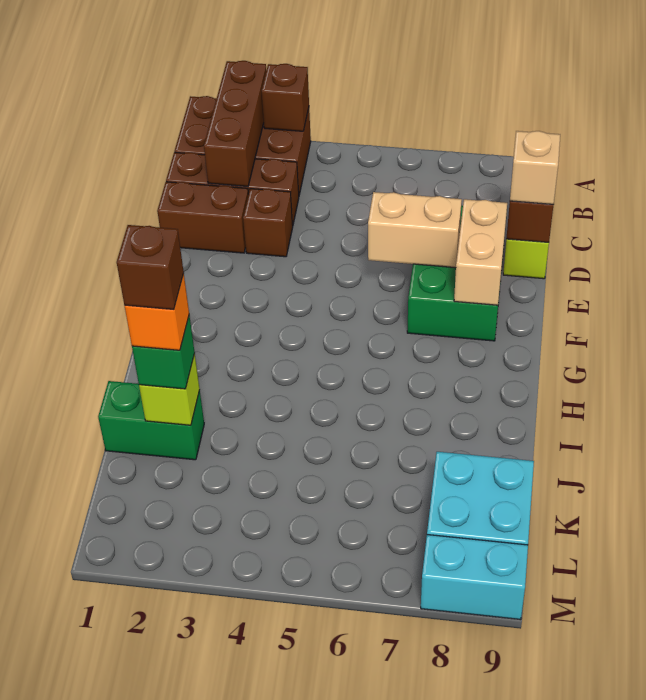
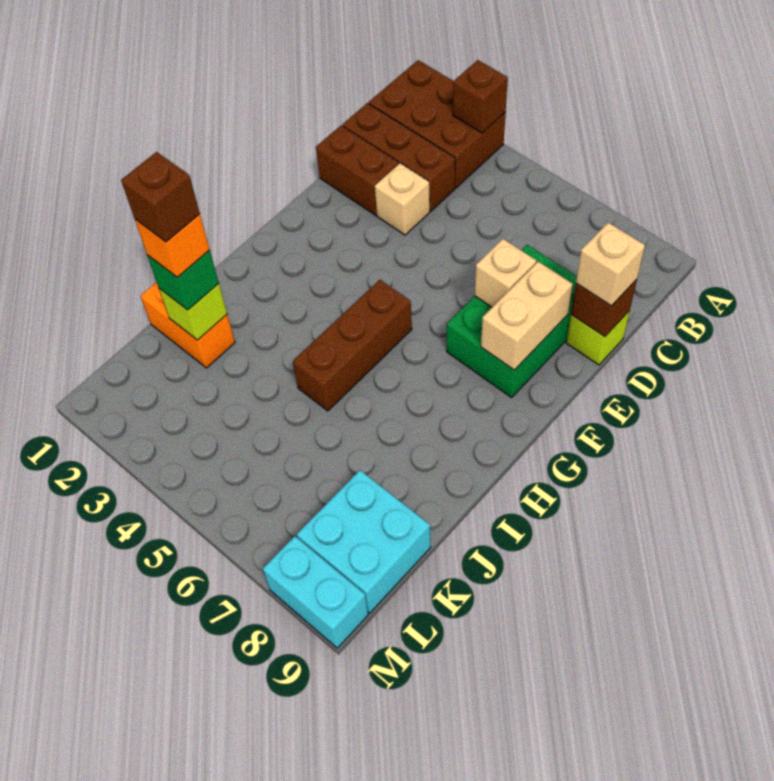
brown brick A2:C2 level 2 -> brown brick G5:I5 level 1
brown brick D3 level 1 -> tan brick D3 level 1
tan brick E6:E7 level 2 -> tan brick E7 level 2
green brick J1:J2 level 1 -> orange brick J1:J2 level 1

